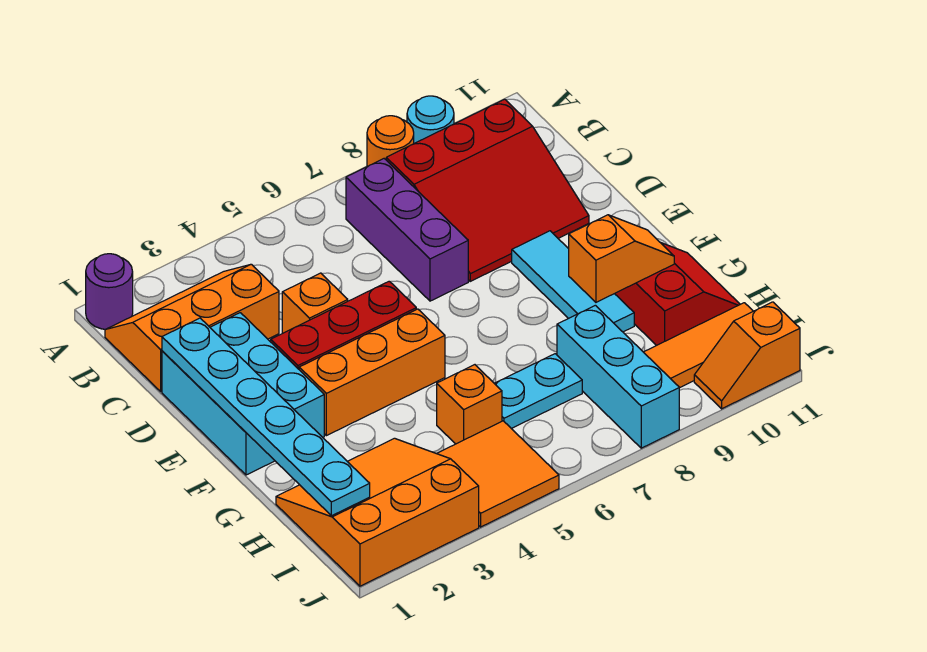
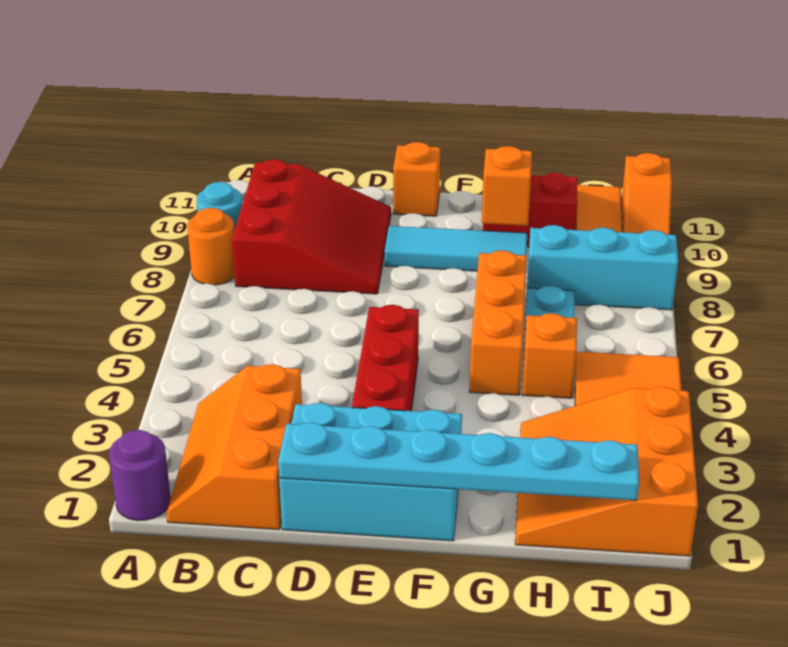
purple brick B7:D7 level 1 -> none
orange brick D4 level 1 -> orange brick E11 level 1
orange brick F3:F5 level 1 -> orange brick G5:G7 level 1

